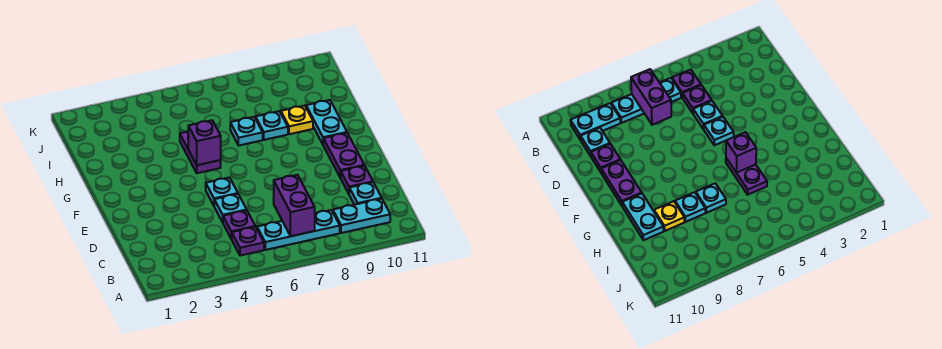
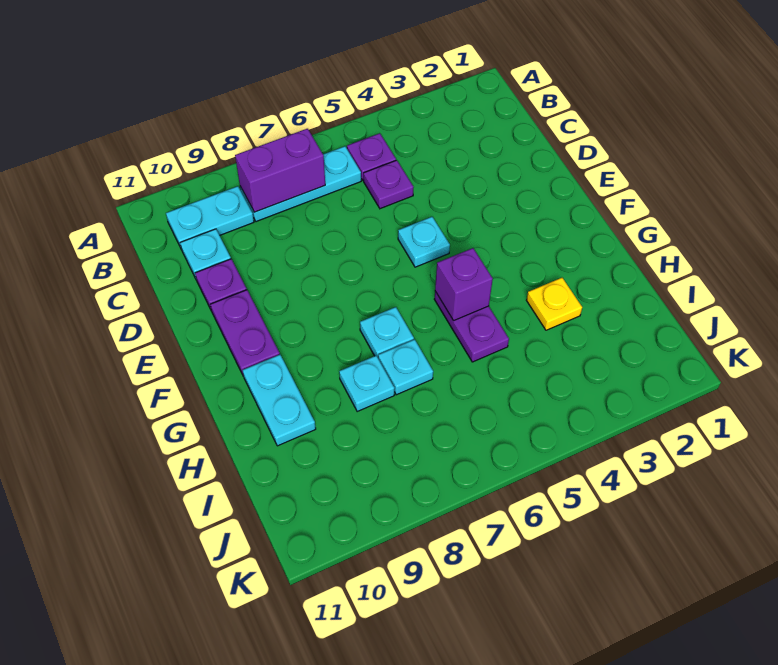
purple brick B7:C7 level 2 -> purple brick B7:B8 level 2
cyan plate D5 level 1 -> cyan plate G7 level 1
yellow plate H9 level 1 -> yellow plate H3 level 1

